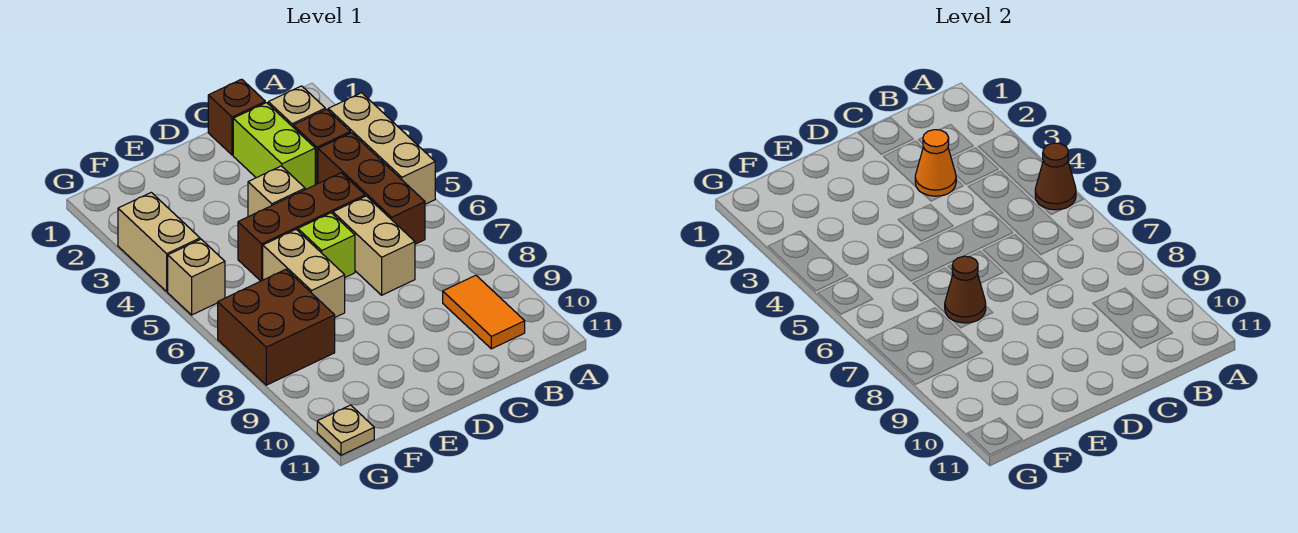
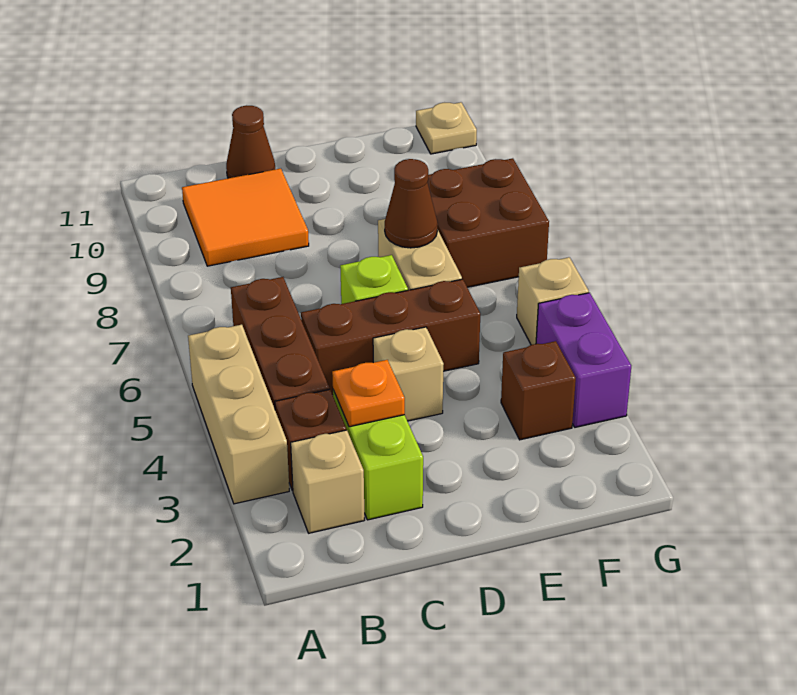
brown cone A5 level 2 -> brown cone C11 level 1
orange tile B9:B10 level 1 -> orange tile B9:C10 level 1
brown brick C1 level 1 -> brown brick F3 level 1
orange cone C3 level 2 -> orange plate C3 level 2
tan brick C6:C7 level 1 -> none
tan brick G3:G4 level 1 -> purple brick G3:G4 level 1

